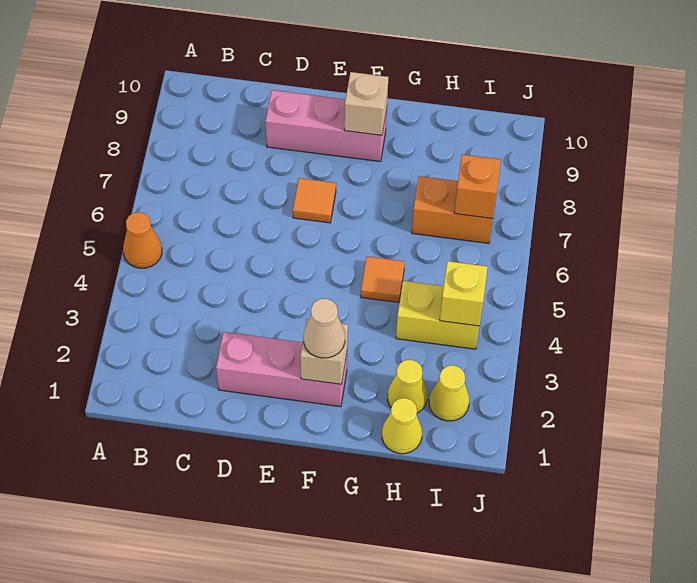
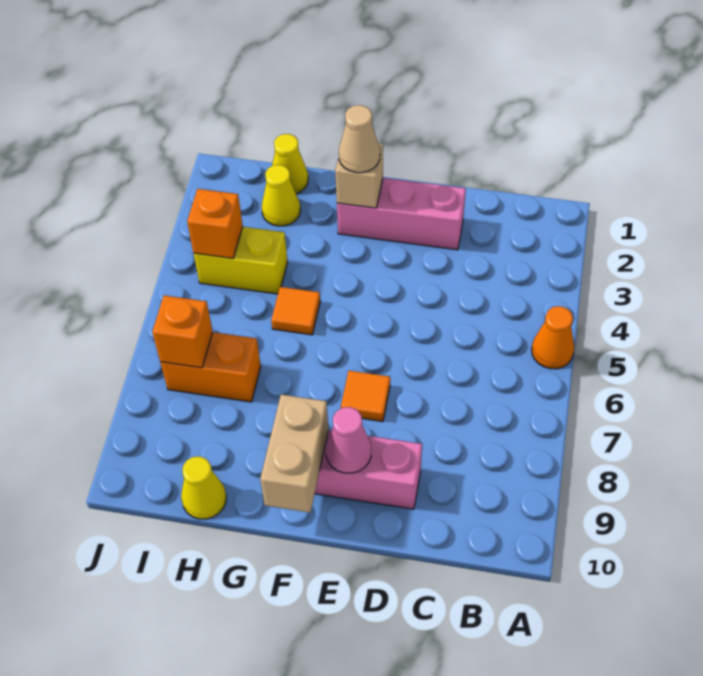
none -> pink cone E9 level 2
tan brick F9 level 2 -> tan brick F9:F10 level 2
yellow cone I2 level 1 -> yellow cone H10 level 1
yellow brick I4 level 2 -> orange brick I4 level 2

